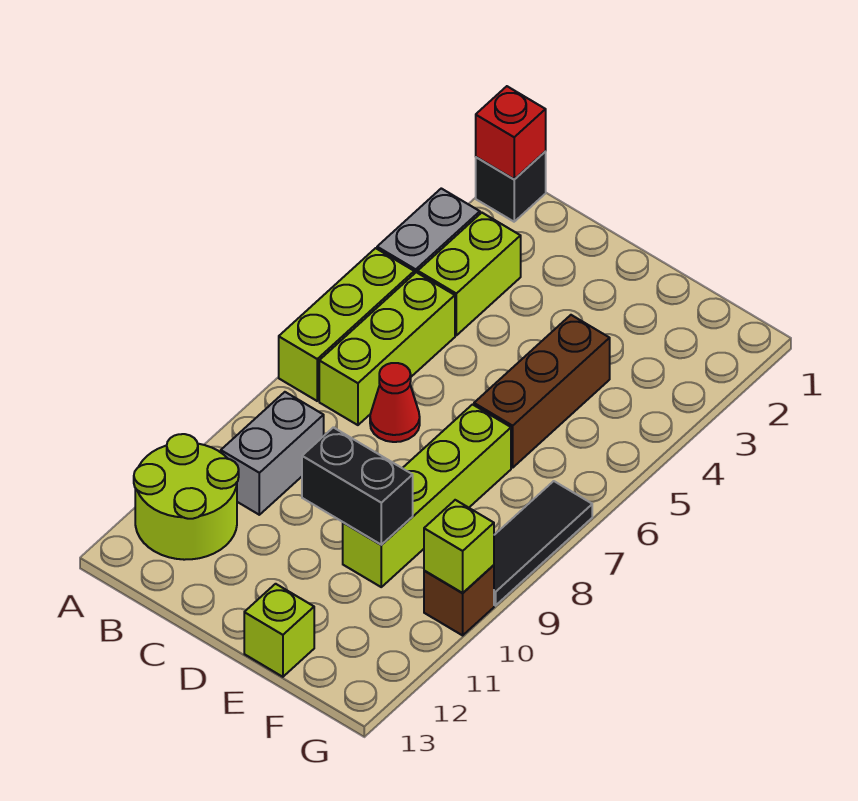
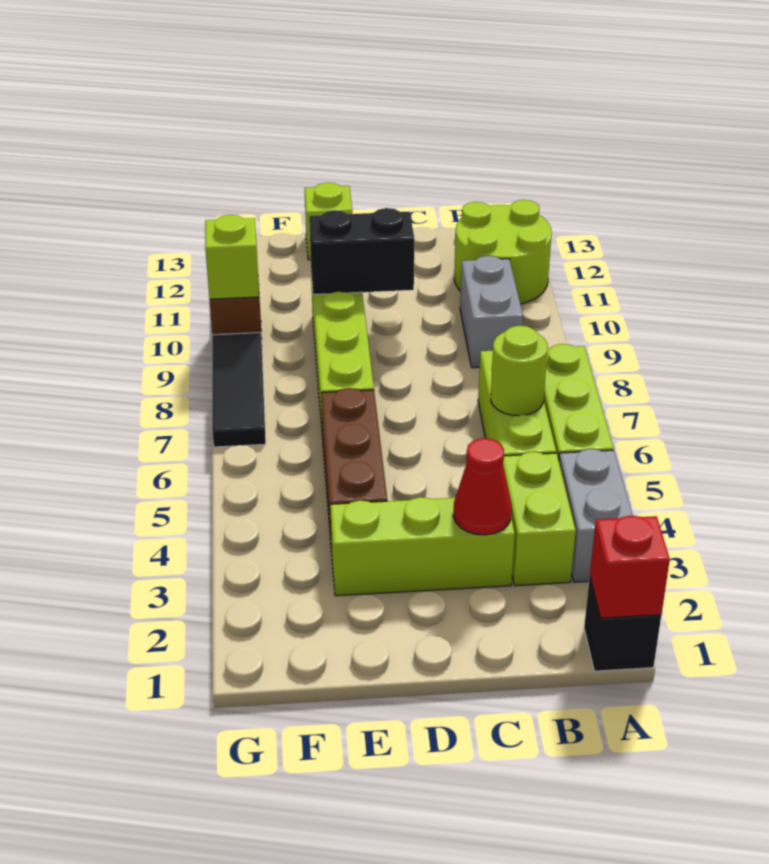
none -> lime round brick B6 level 2
none -> lime brick C3:E3 level 1
red cone C7 level 1 -> red cone C3 level 2

